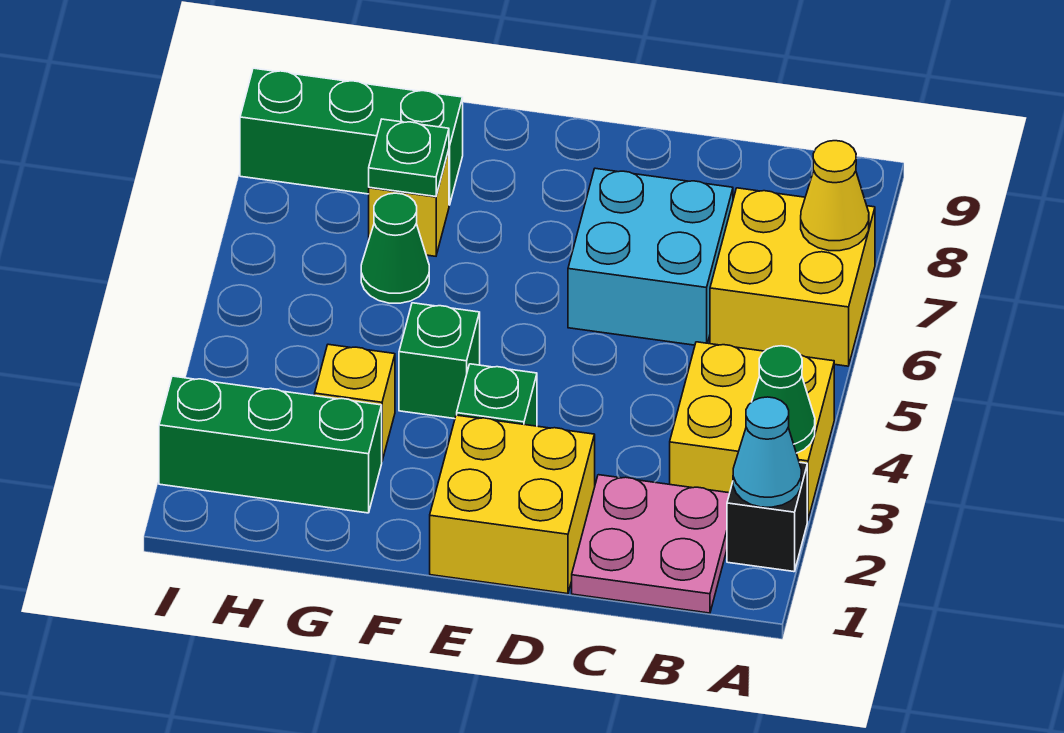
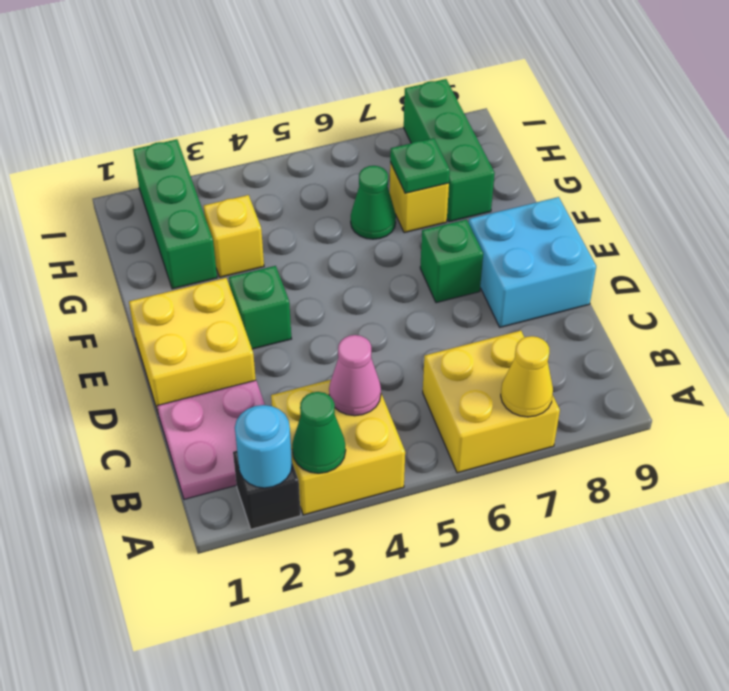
cyan cone A2 level 2 -> cyan round brick A2 level 2
none -> pink cone B4 level 2
cyan brick C6:D7 level 1 -> cyan brick D8:E9 level 1
green brick F4 level 1 -> green brick E7 level 1

